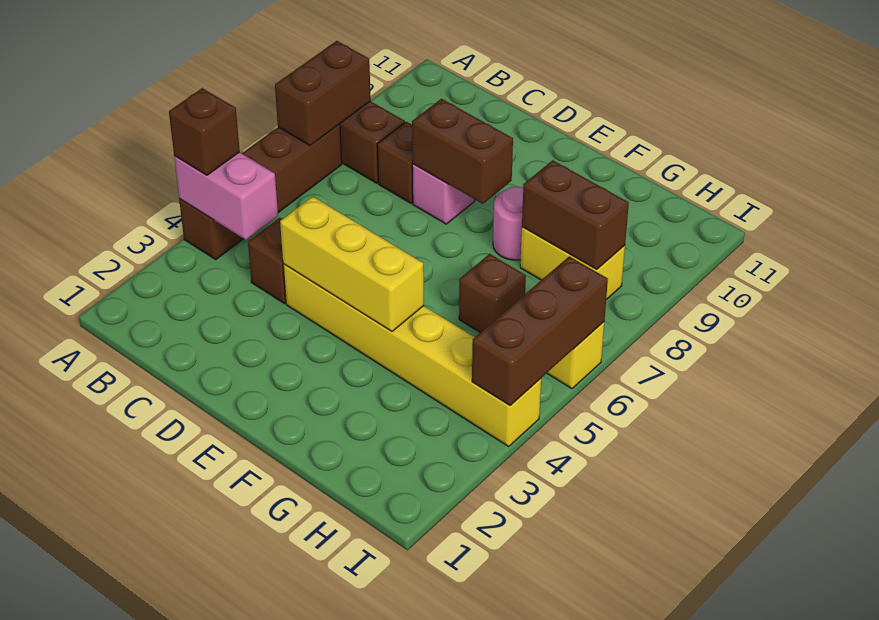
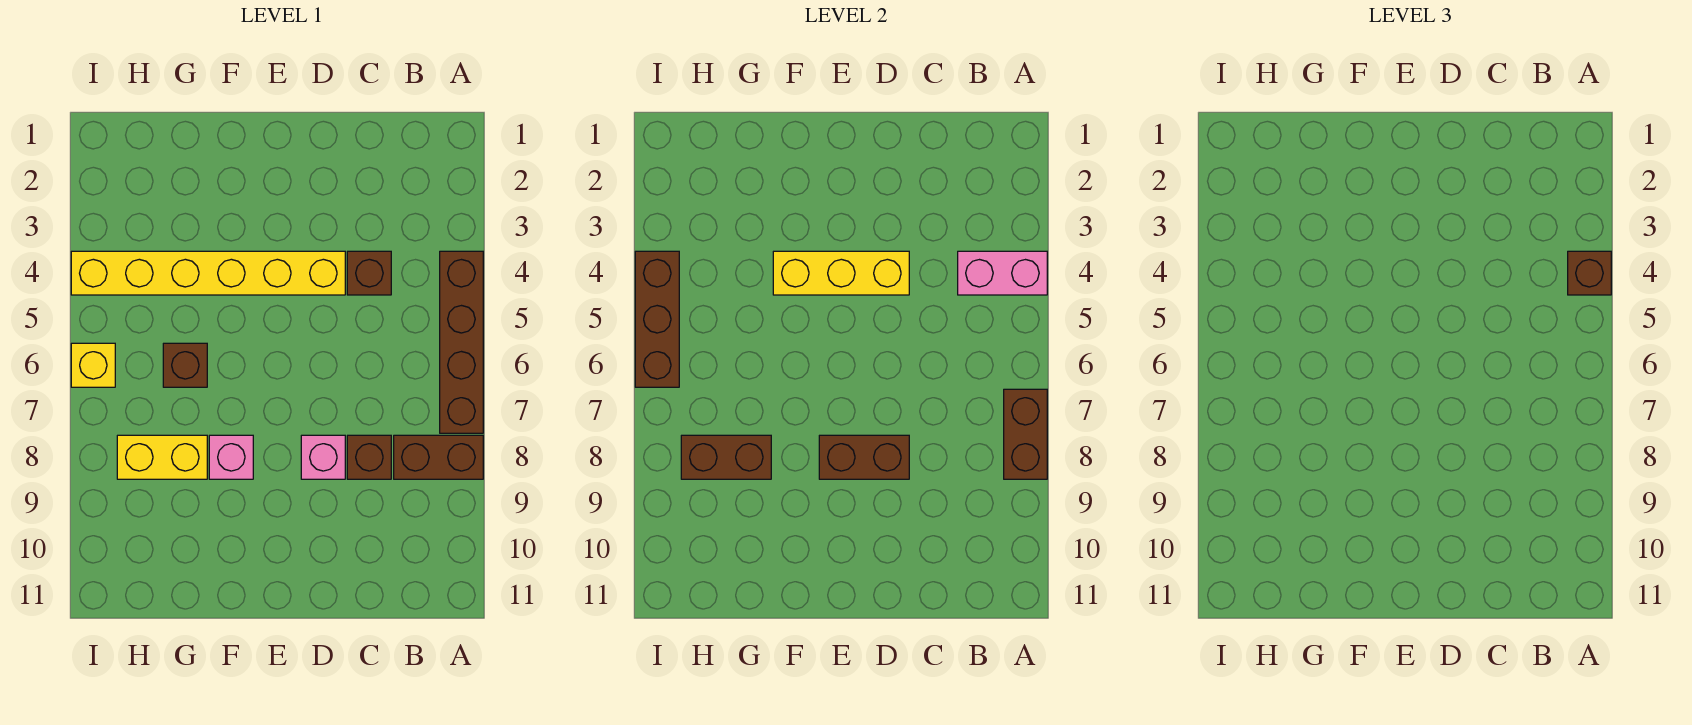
pink round brick F8 level 1 -> pink brick F8 level 1

